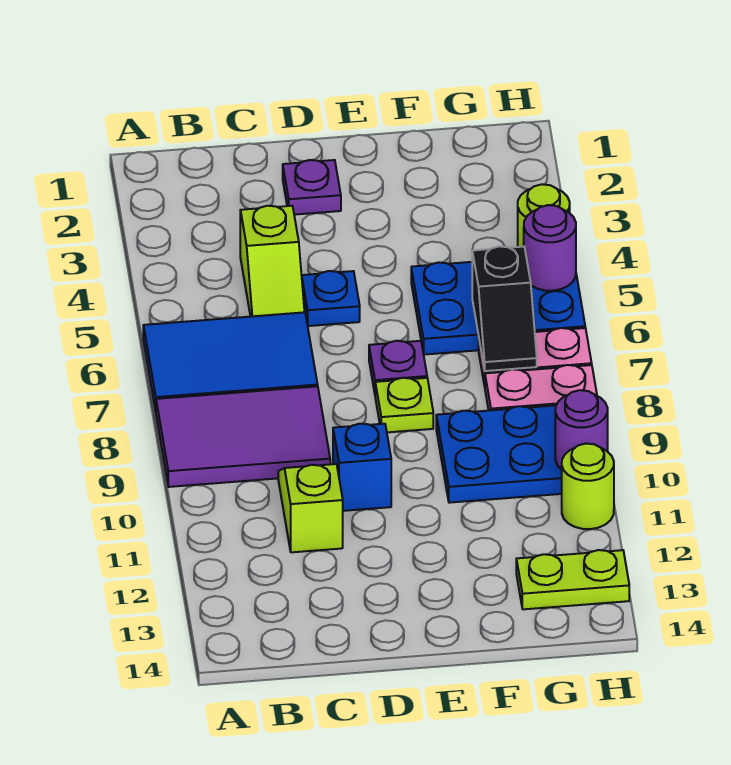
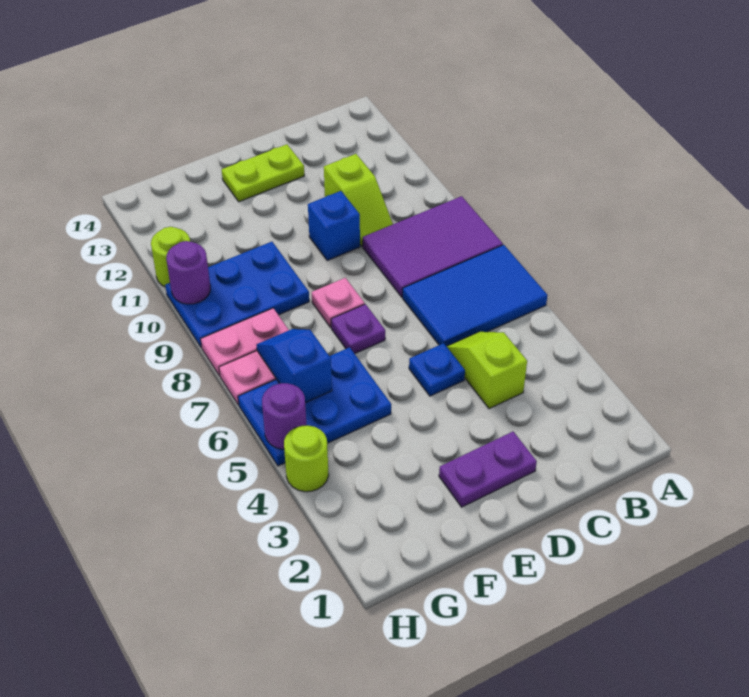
purple plate D2 level 1 -> purple plate D2:E2 level 1
lime plate E8 level 1 -> pink plate E8 level 1
black slope G6:G7 level 2 top 6 -> blue slope G6:G7 level 2 top 6
lime plate G13:H13 level 1 -> lime plate D13:E13 level 1

